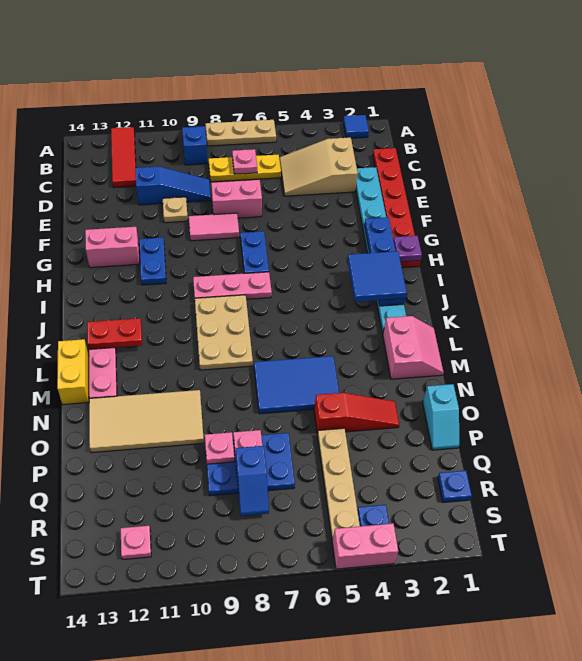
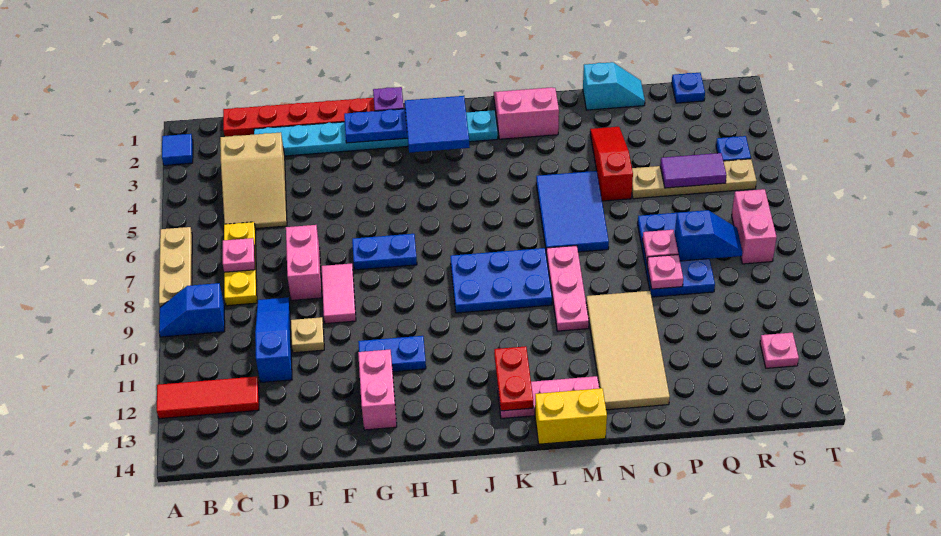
pink plate I7:I9 level 1 -> pink plate M8:M10 level 1
tan plate J8:L9 level 1 -> blue plate J8:L9 level 1
none -> purple tile Q5:R5 level 2
pink brick T4:T5 level 1 -> pink brick S7:S8 level 1

